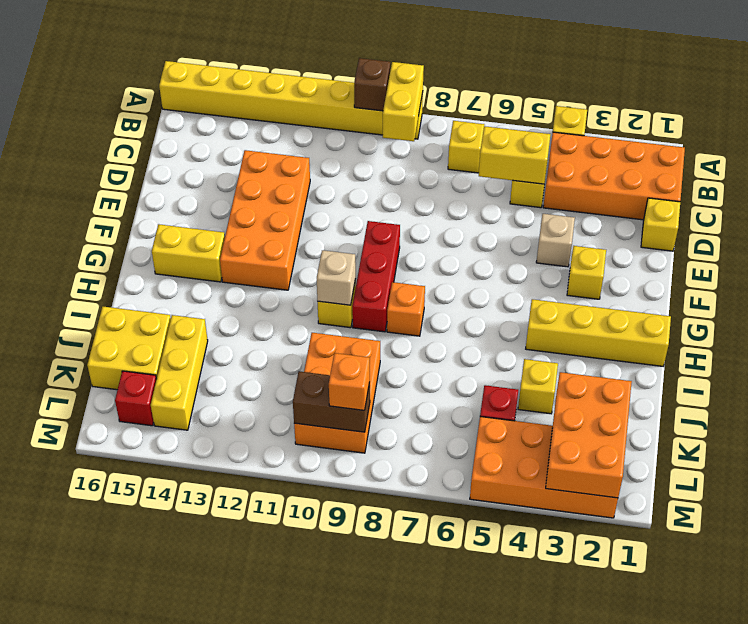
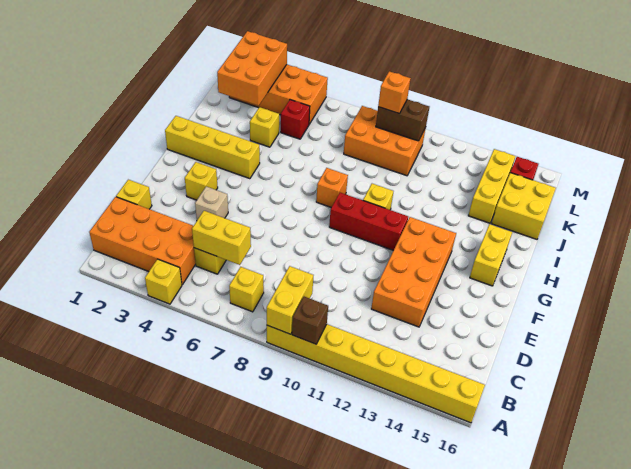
red brick F9:H9 level 1 -> red brick G9:G11 level 1
yellow brick G14:G15 level 1 -> yellow brick G15:H15 level 1
tan brick H10 level 2 -> none
orange brick J9:L10 level 1 -> orange brick K8:L10 level 1

